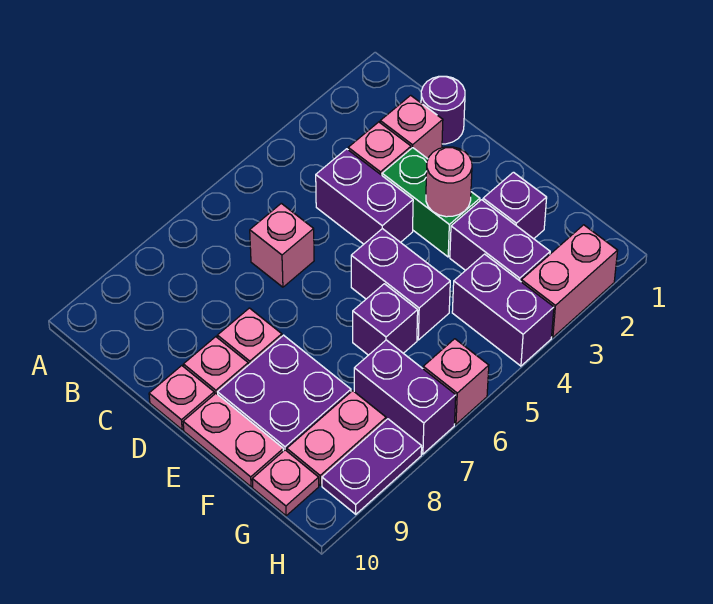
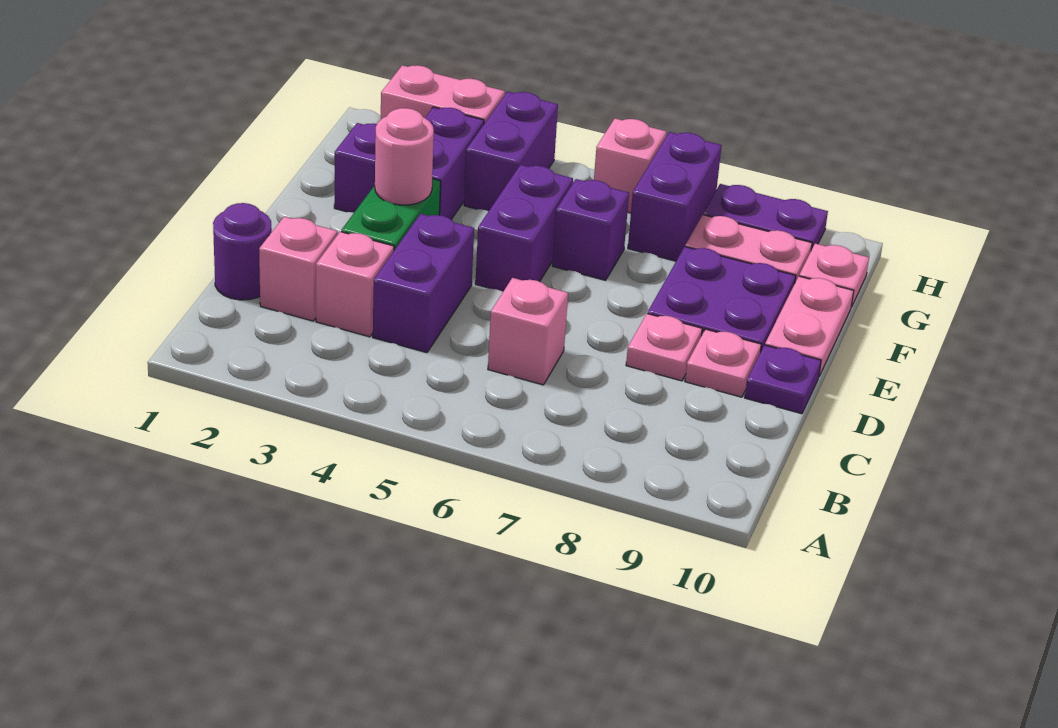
pink plate D10 level 1 -> purple plate D10 level 1

